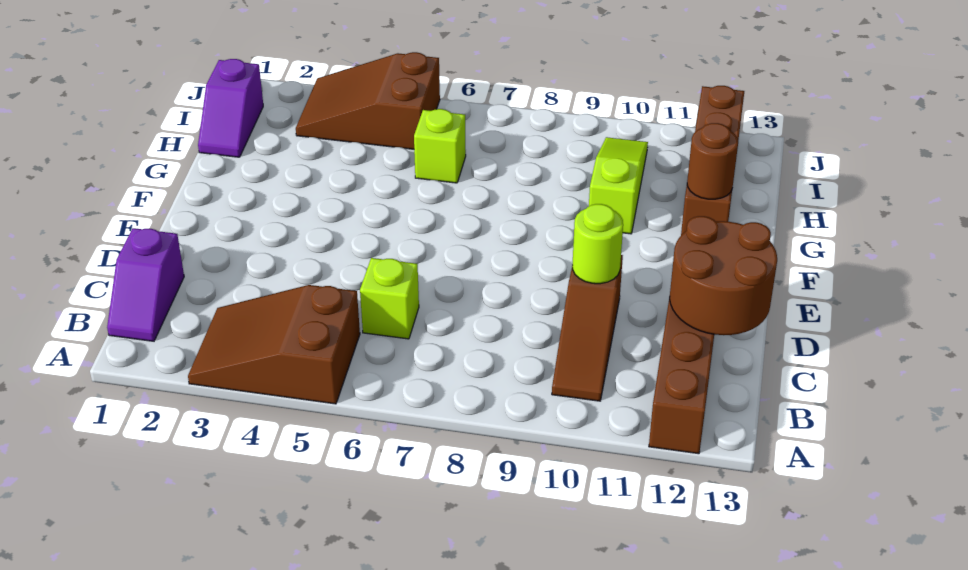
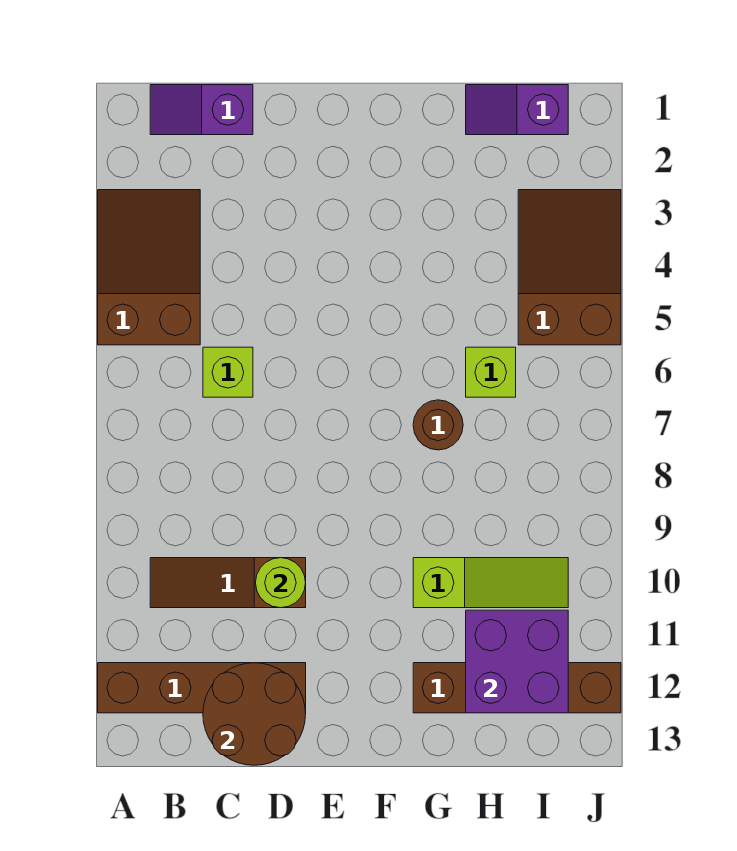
brown round brick G12 level 2 -> brown round brick G7 level 1
none -> purple brick H11:I12 level 2

